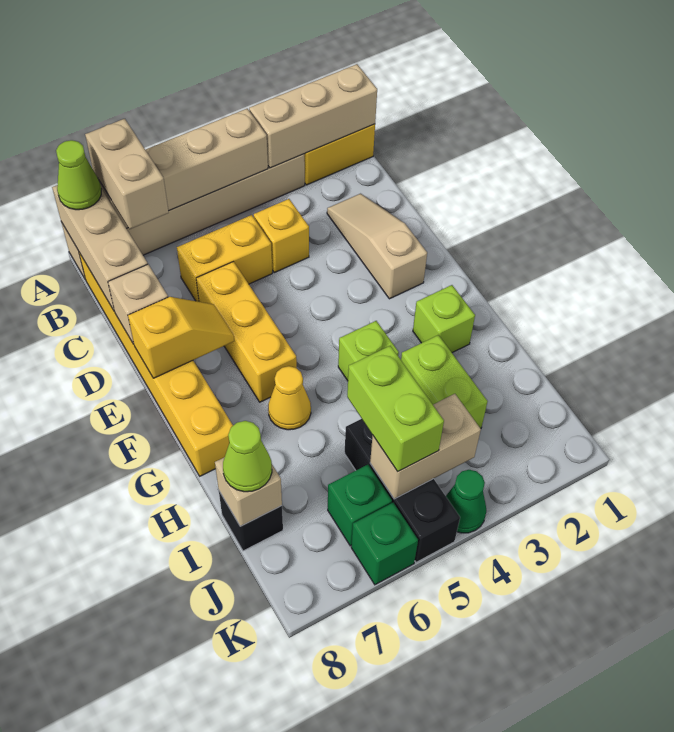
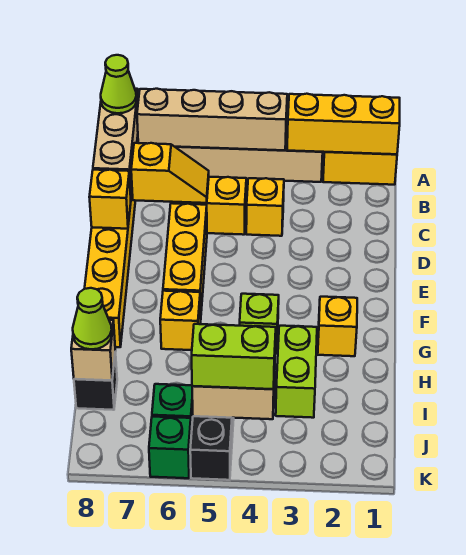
tan brick A1:A3 level 2 -> yellow brick A1:A3 level 2
tan brick A7:B7 level 3 -> none
tan slope C2:E2 level 1 top E -> none
tan brick D8 level 2 -> yellow brick D8 level 2
yellow slope E7:E8 level 2 top 8 -> yellow slope C6:C7 level 2 top 7
lime brick G2 level 1 -> yellow brick G2 level 1
yellow cone G6 level 1 -> yellow brick G6 level 1
lime brick I5:J5 level 3 -> lime brick J4:J5 level 3
green cone K4 level 1 -> none

